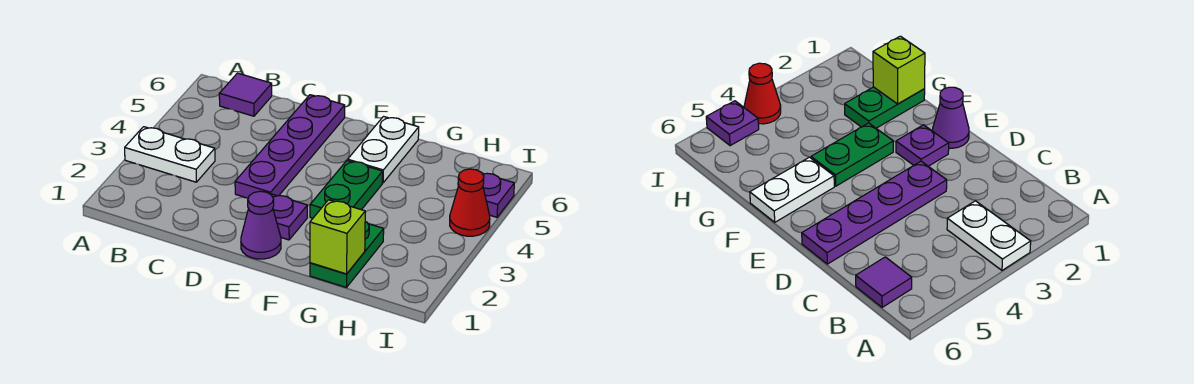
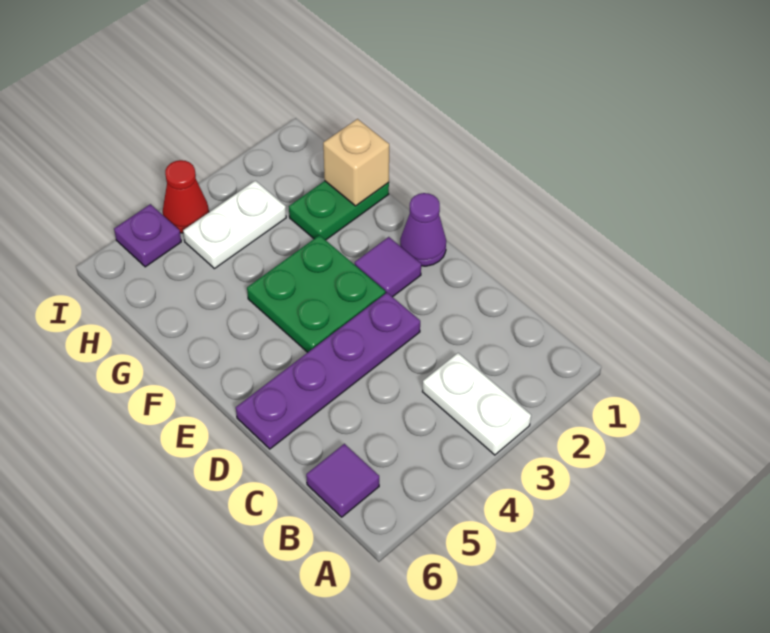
purple plate E2 level 1 -> purple tile E2 level 1
green plate F3:F4 level 1 -> green plate E3:F4 level 1
white plate F5:F6 level 1 -> white plate H3:H4 level 1
lime brick G1 level 2 -> tan brick G1 level 2

